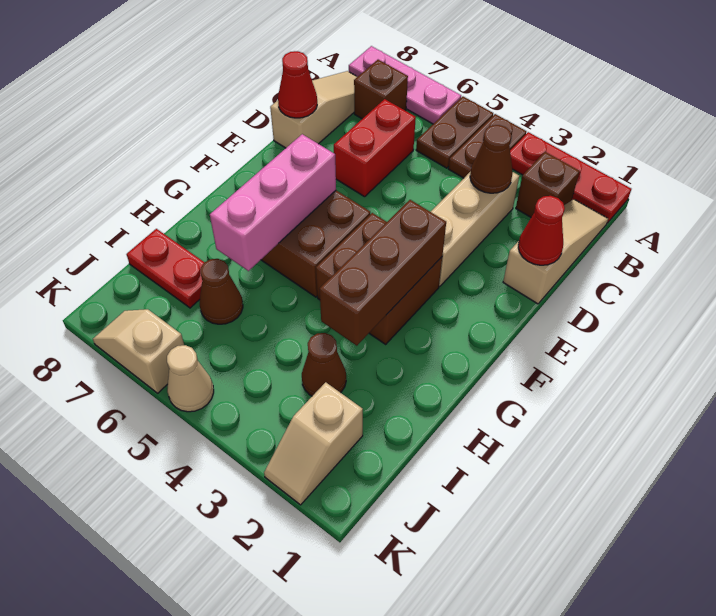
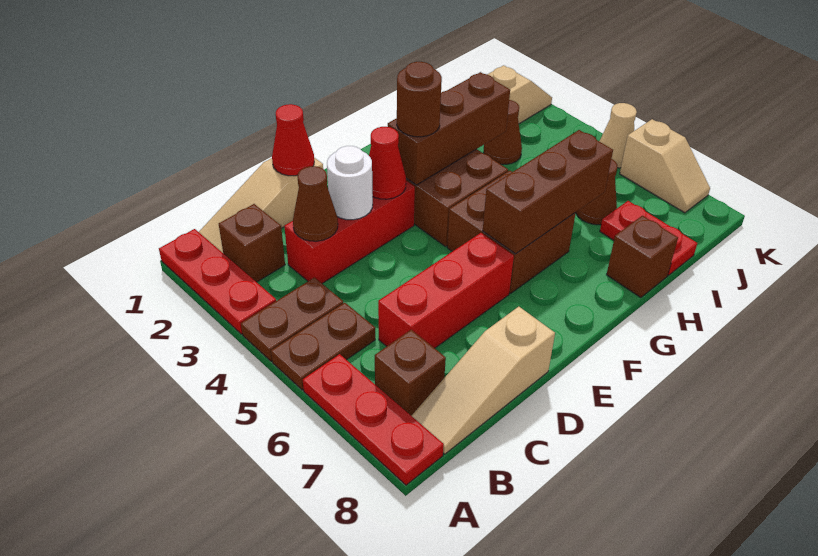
pink plate A6:A8 level 1 -> red plate A6:A8 level 1
tan brick C3:E3 level 1 -> red brick C3:E3 level 1
red brick C6:D6 level 1 -> red brick C6:E6 level 1
none -> white round brick D3 level 2
red cone D8 level 2 -> red cone E3 level 2
none -> brown round brick F3 level 3
pink brick F6:H6 level 2 -> brown brick F6:H6 level 2
none -> brown brick H8 level 1

